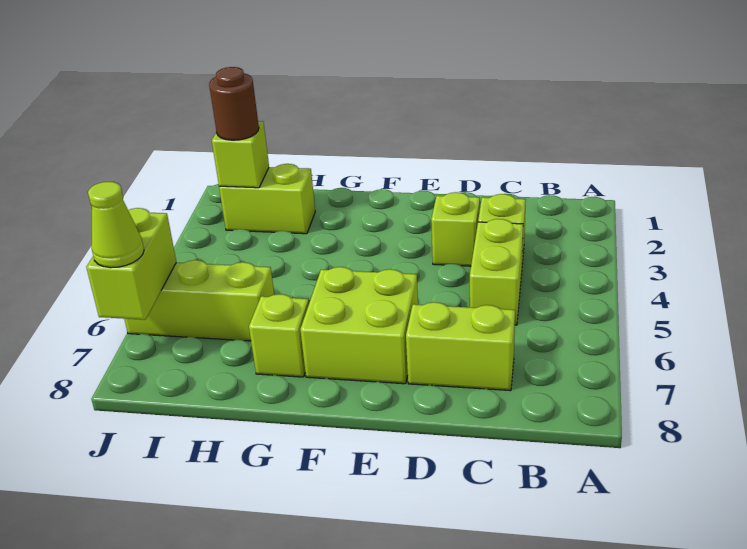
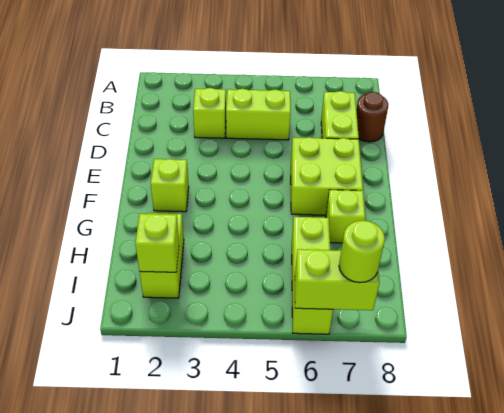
lime brick D3 level 1 -> lime brick F2 level 1
brown round brick I2 level 3 -> brown round brick C8 level 1
lime cone J7 level 3 -> lime round brick J7 level 3

